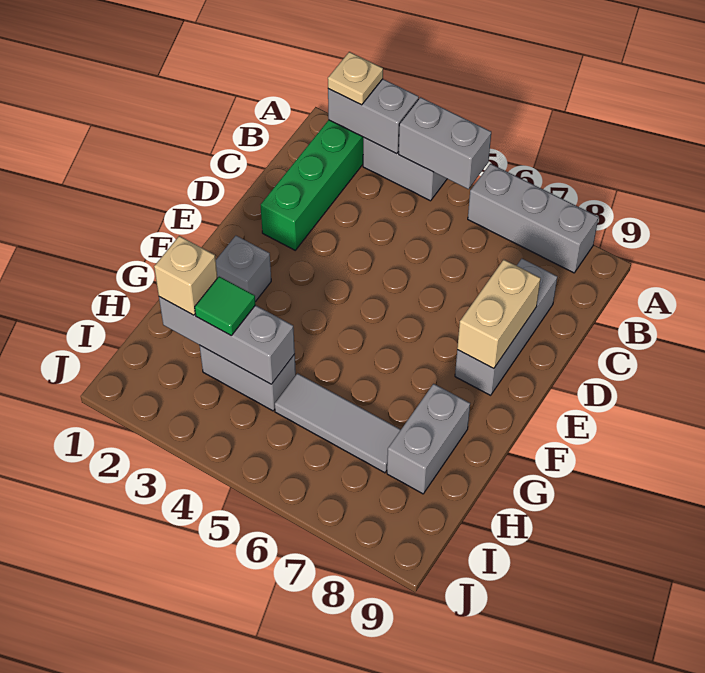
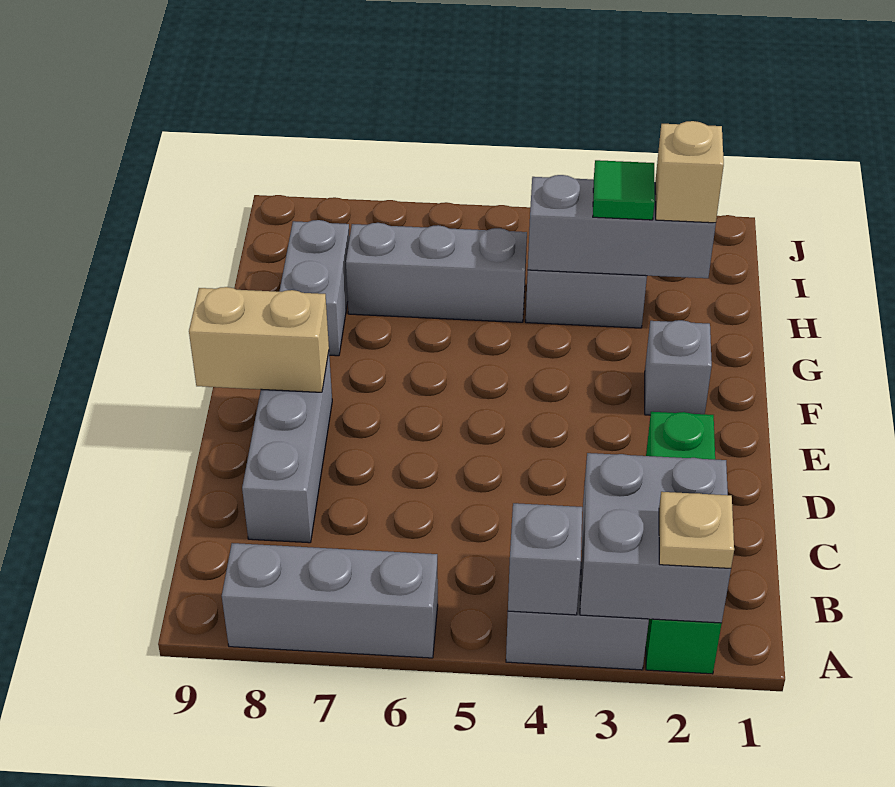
grey brick A2:A3 level 2 -> grey brick A2:B3 level 2
grey brick A4:A5 level 2 -> grey brick A4 level 2
tan brick D8:E8 level 2 -> tan brick E8:E9 level 2
grey tile H5:H7 level 1 -> grey brick H5:H7 level 1

